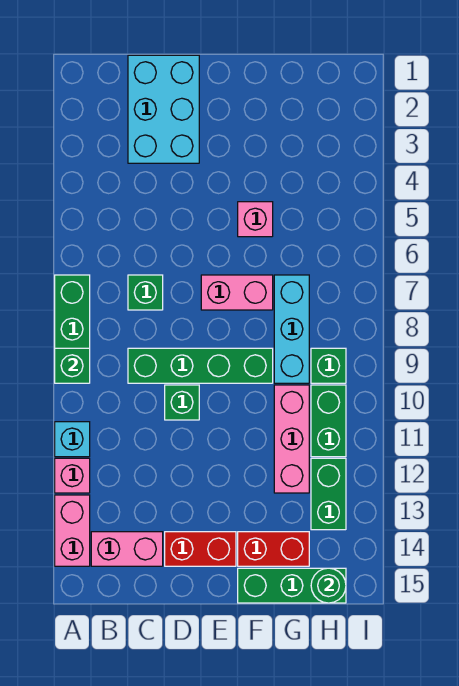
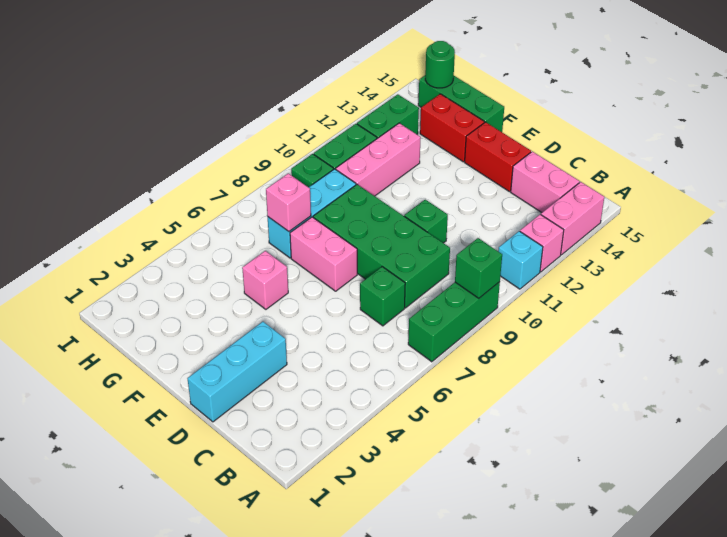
cyan brick C1:D3 level 1 -> cyan brick D1:D3 level 1
green brick C9:F9 level 1 -> green brick C8:F9 level 1
none -> pink brick G7 level 2

